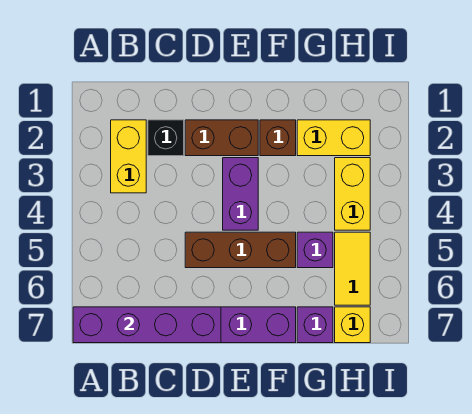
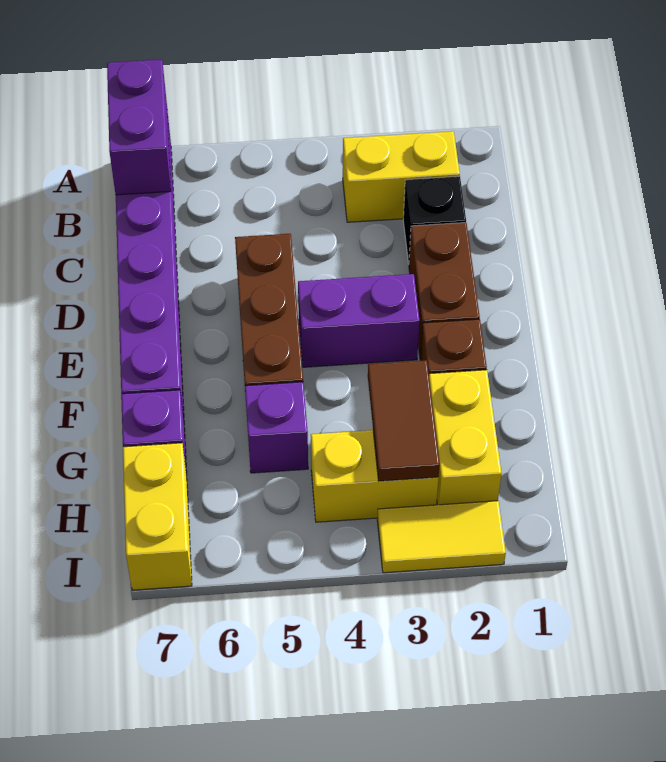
purple brick A7:D7 level 2 -> purple brick A7:B7 level 2
none -> brown tile G3:H3 level 2
yellow tile H5:H6 level 1 -> yellow tile I2:I3 level 1
yellow brick H7 level 1 -> yellow brick H7:I7 level 1

